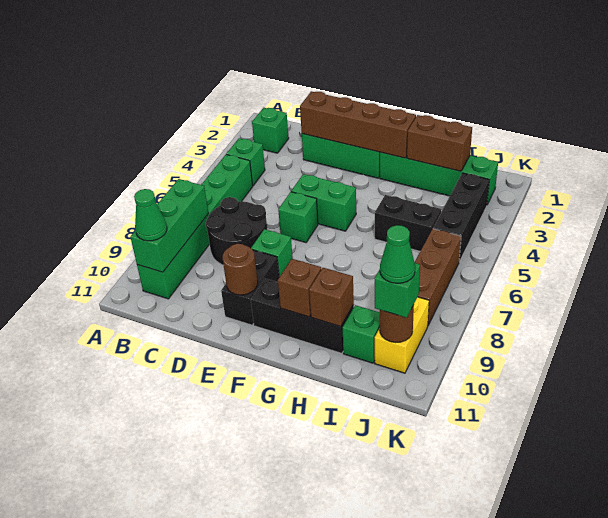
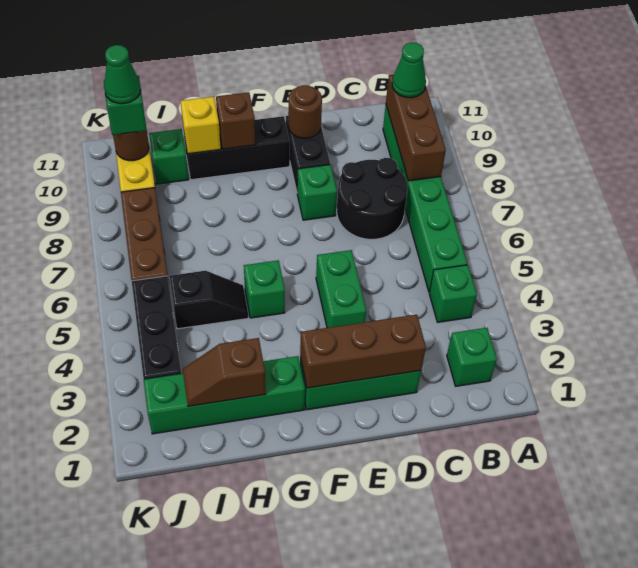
green brick B8:B10 level 2 -> brown brick B8:B10 level 2
brown brick D2:G2 level 2 -> brown brick D2:F2 level 2
green brick E5:F5 level 1 -> green brick E4:E5 level 1
green brick E6 level 1 -> green brick G5 level 1
brown brick H2:I2 level 2 -> brown slope H2:I2 level 2 top H
black brick H5:I5 level 1 -> black slope H5:I5 level 1 top I
brown brick H10 level 2 -> yellow brick H10 level 2

